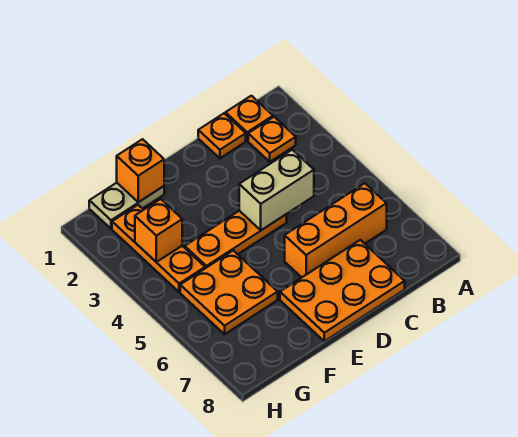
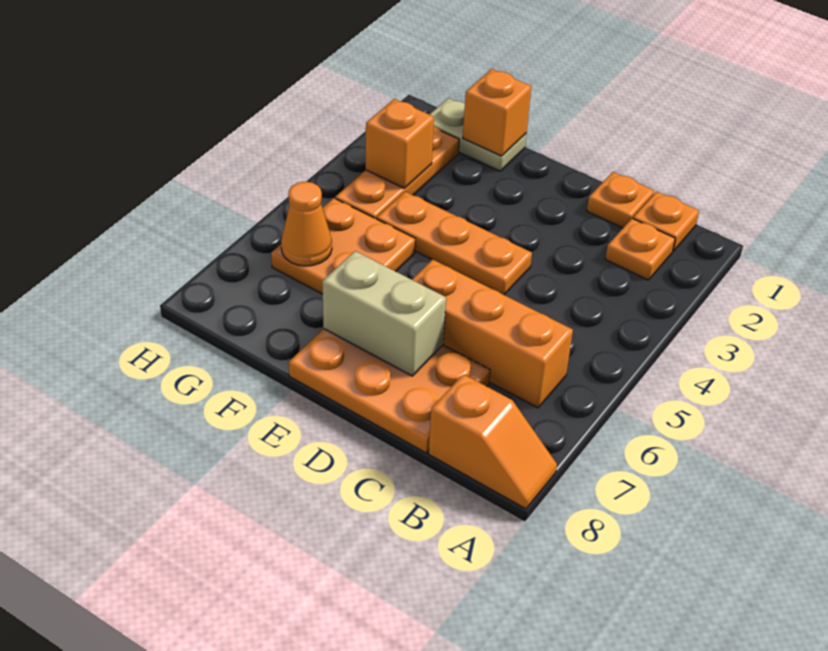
none -> orange slope A8:B8 level 1 top B
tan brick C4:D4 level 2 -> tan brick D7:E7 level 2
none -> orange cone G6 level 2

